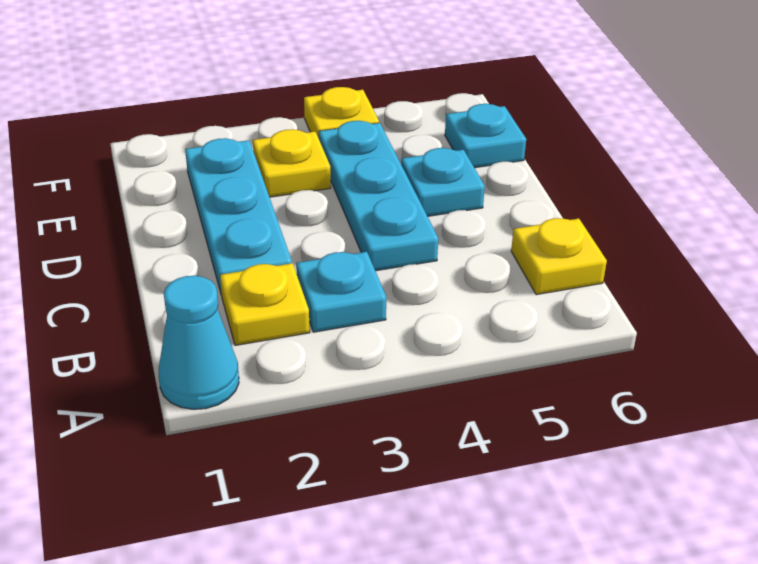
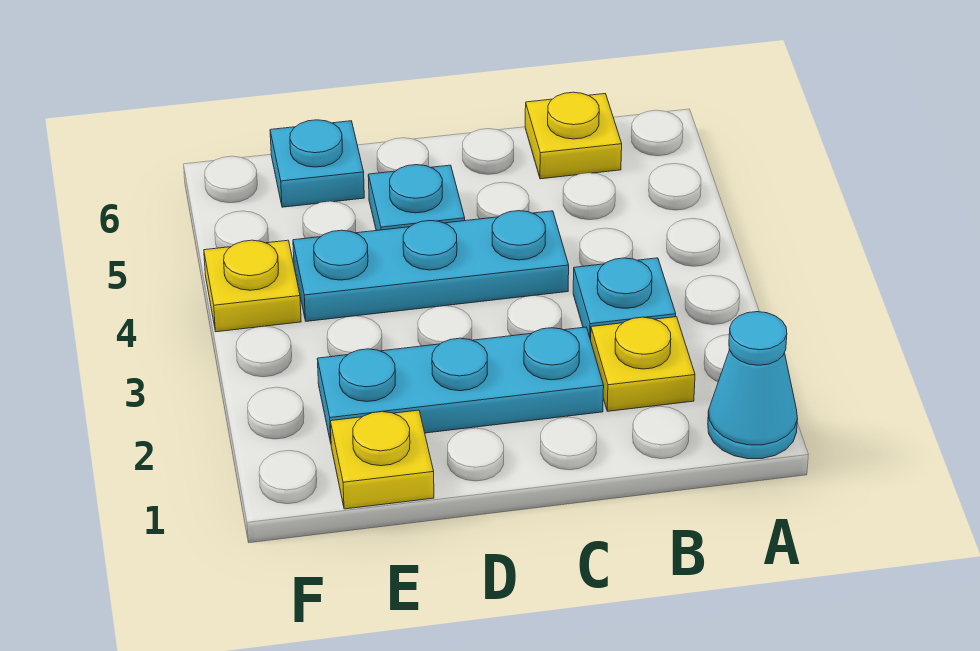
yellow plate E3 level 1 -> yellow plate E1 level 1

